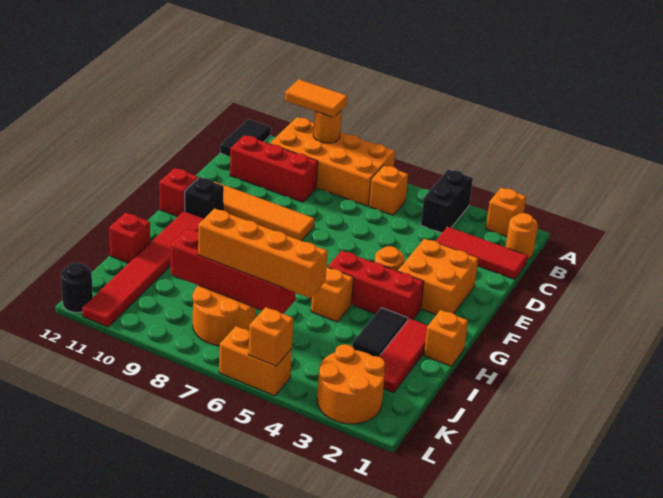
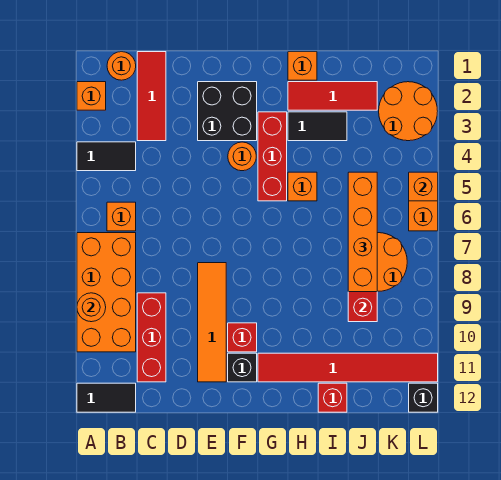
black brick A4:B4 level 1 -> black tile A4:B4 level 1
orange tile A9:A10 level 3 -> none
orange brick E2:F3 level 1 -> black brick E2:F3 level 1
red brick F12 level 1 -> red brick F10 level 1
black round brick L12 level 1 -> black brick L12 level 1

